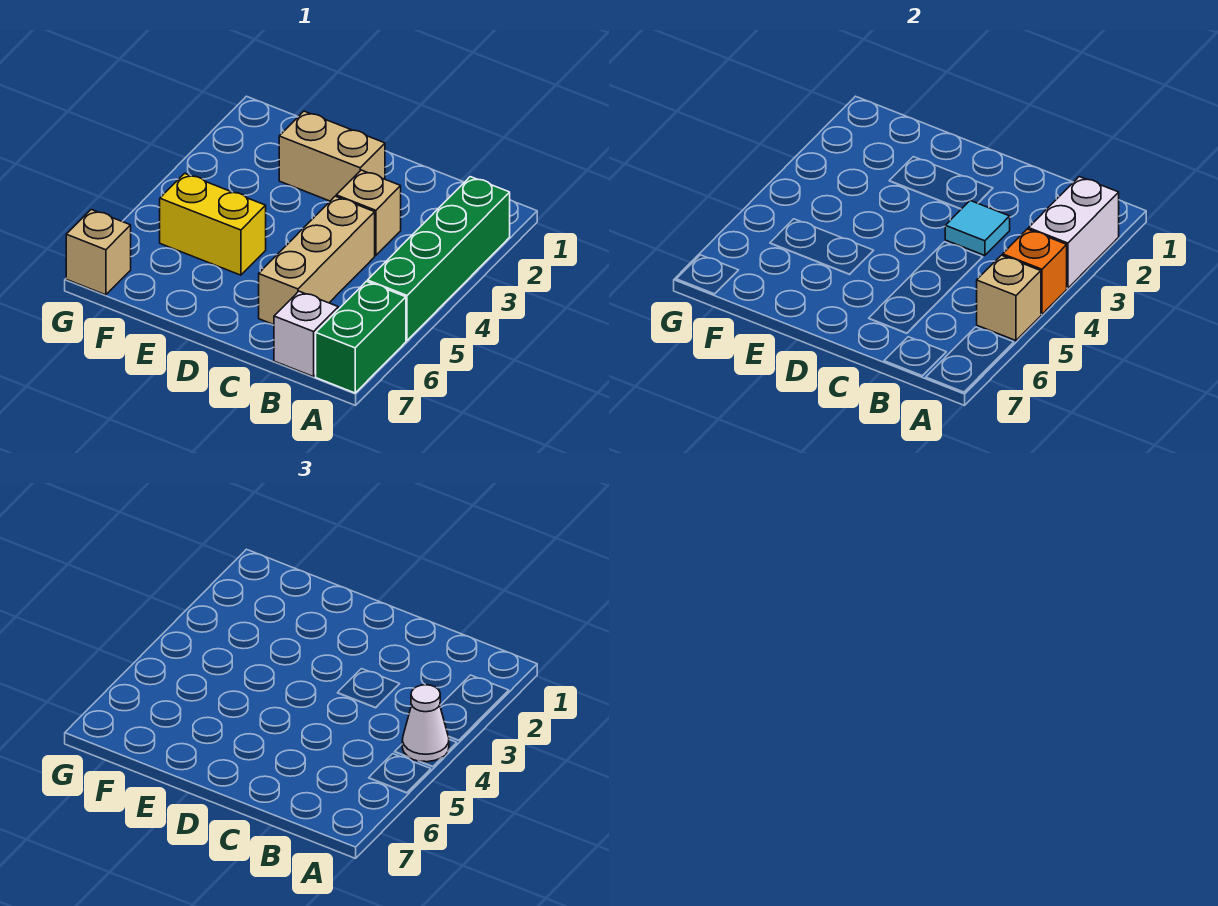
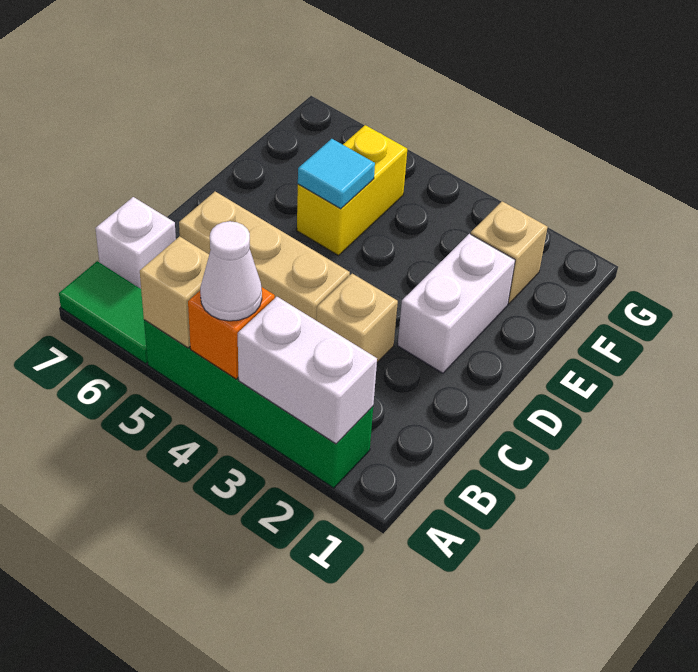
green brick A6:A7 level 1 -> green tile A6:A7 level 1
cyan tile C3 level 2 -> cyan tile E5 level 2
tan brick D2:E2 level 1 -> white brick D2:E2 level 1
tan brick G7 level 1 -> tan brick F2 level 1

